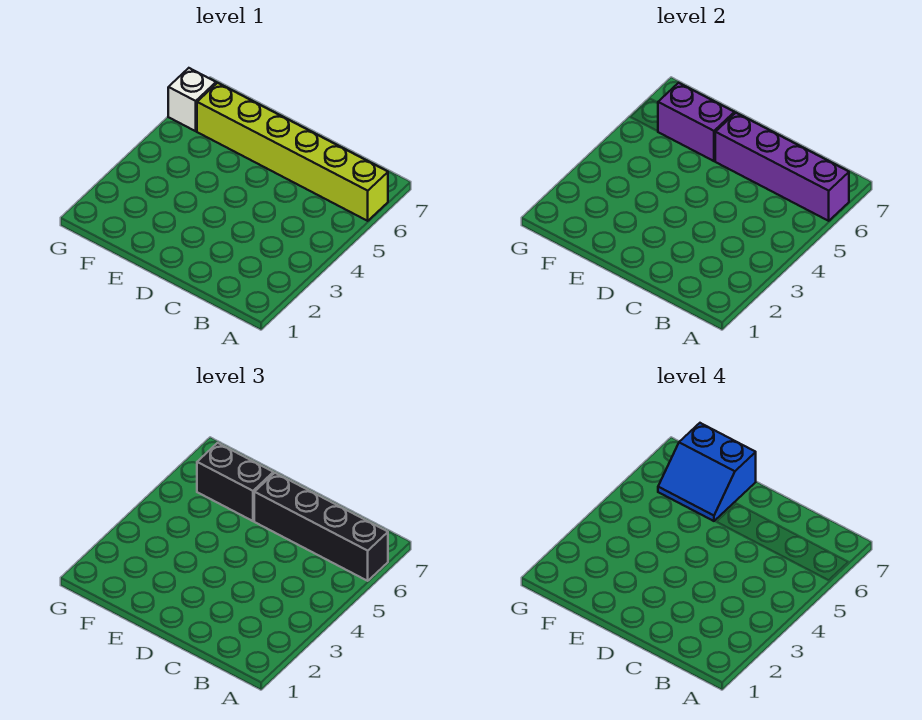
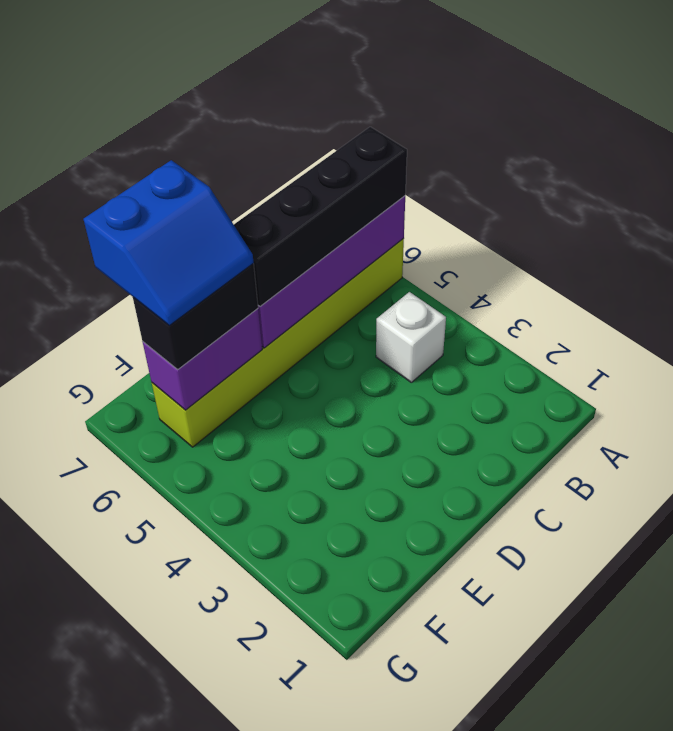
white brick G6 level 1 -> white brick B4 level 1

